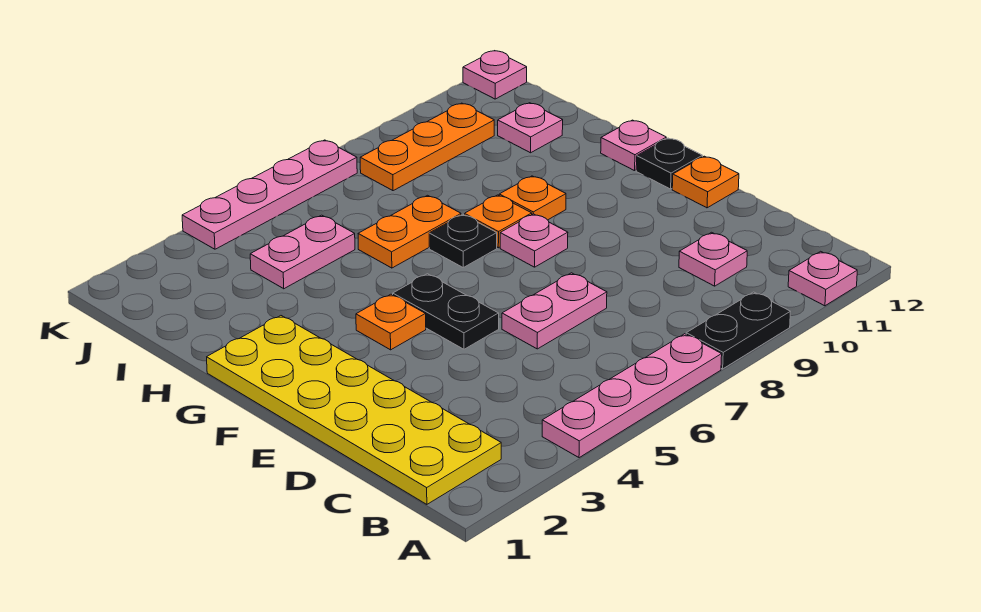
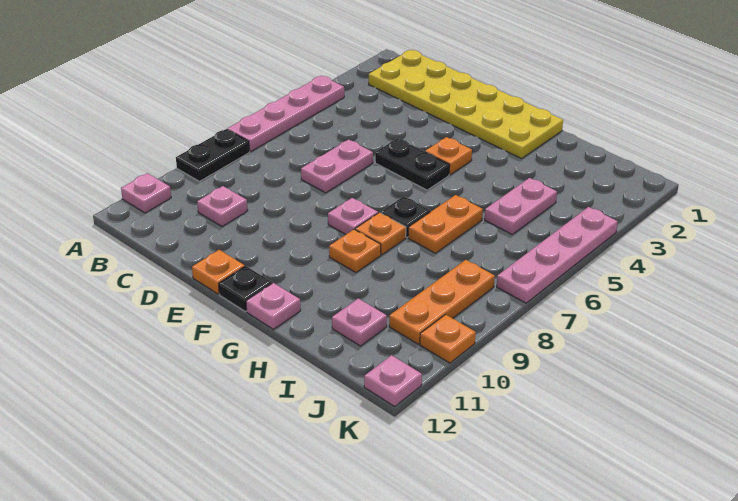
none -> orange plate K10 level 1

